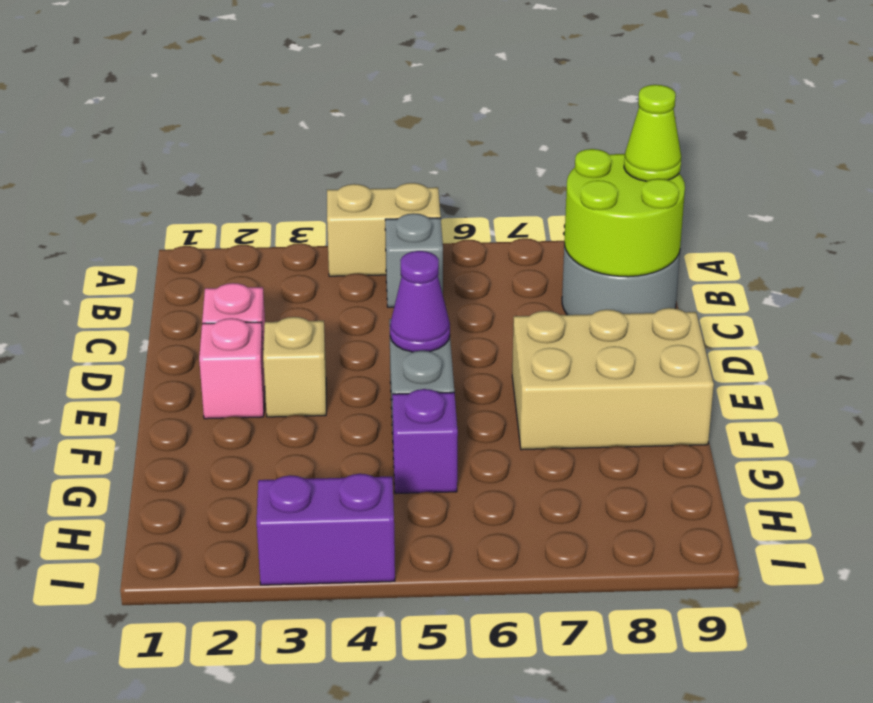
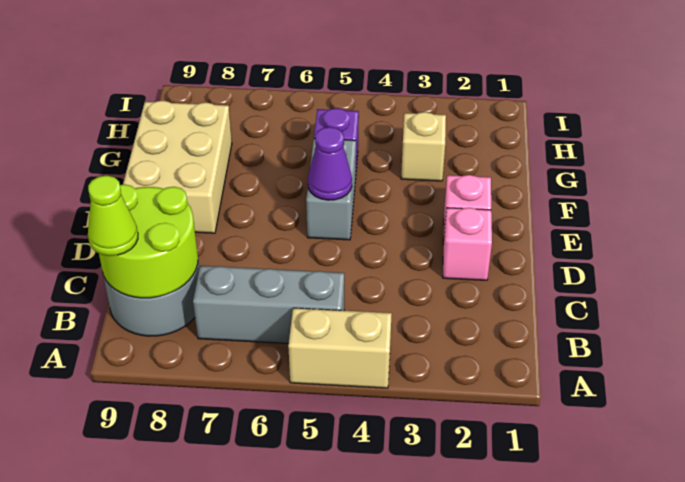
grey brick B5 level 1 -> grey brick B5:B7 level 1
tan brick E3 level 1 -> tan brick G3 level 1
tan brick E7:F9 level 1 -> tan brick E8:G9 level 1
purple brick I3:I4 level 1 -> none

